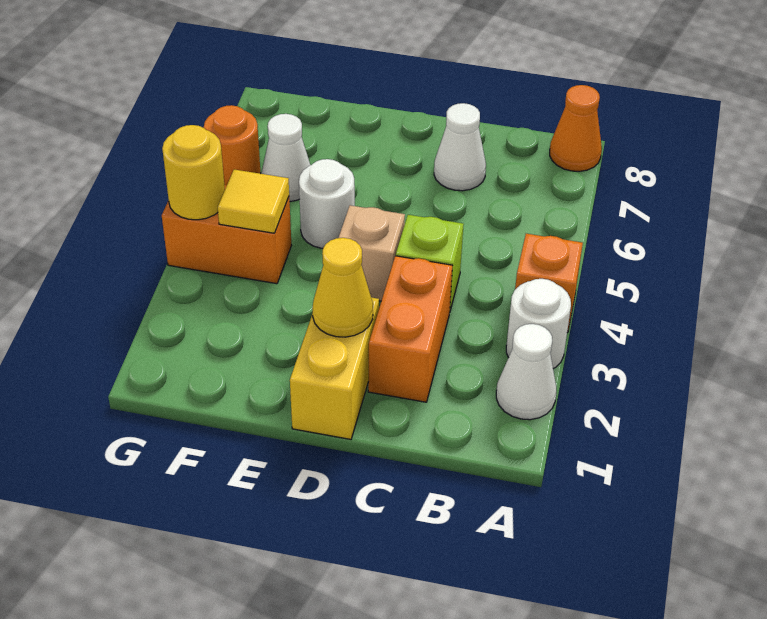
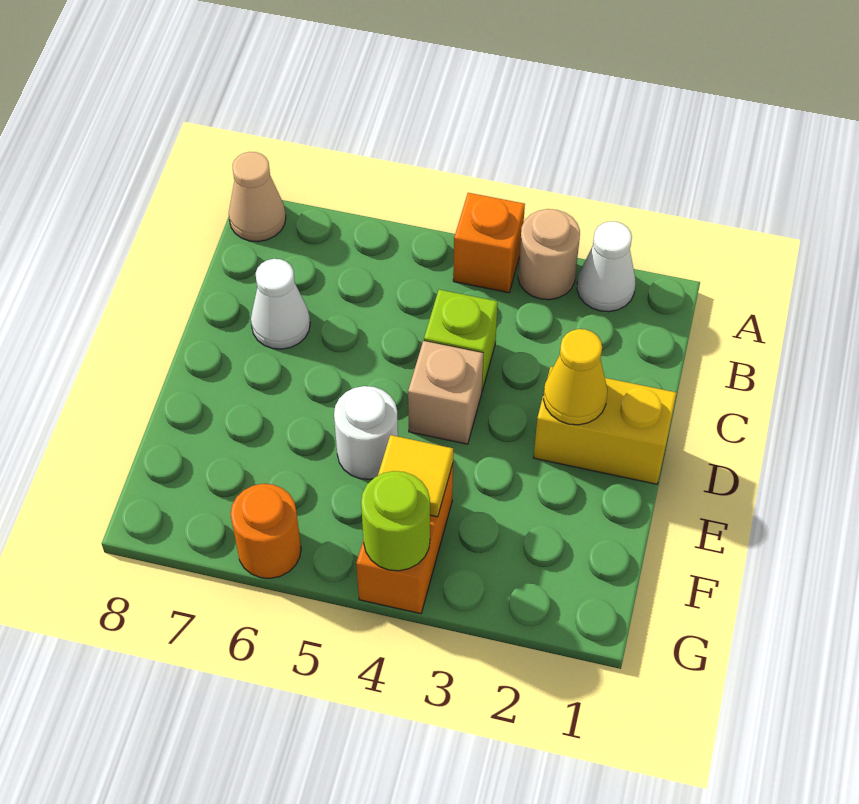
white round brick A3 level 1 -> tan round brick A3 level 1
orange cone A8 level 1 -> tan cone A8 level 1
orange brick C2:C3 level 1 -> none
white cone F6 level 1 -> none
yellow round brick G4 level 2 -> lime round brick G4 level 2

